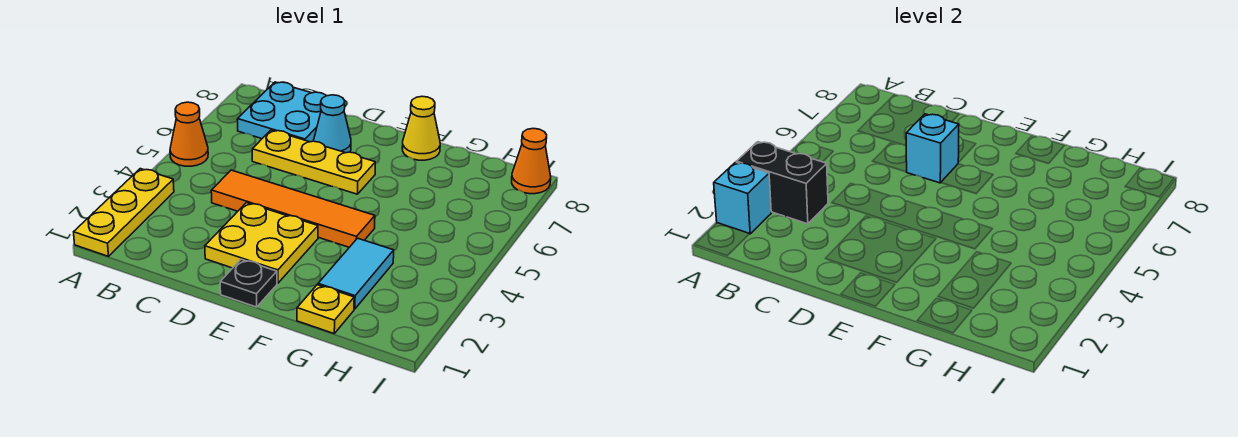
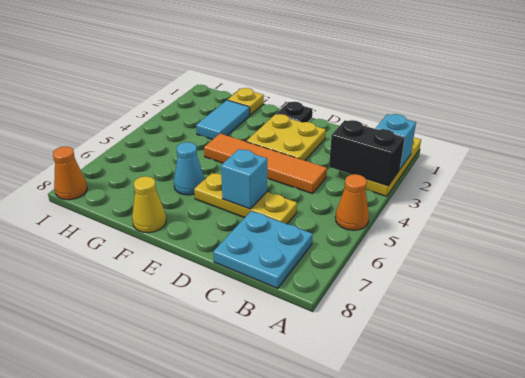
cyan cone D7 level 1 -> cyan cone F6 level 1

